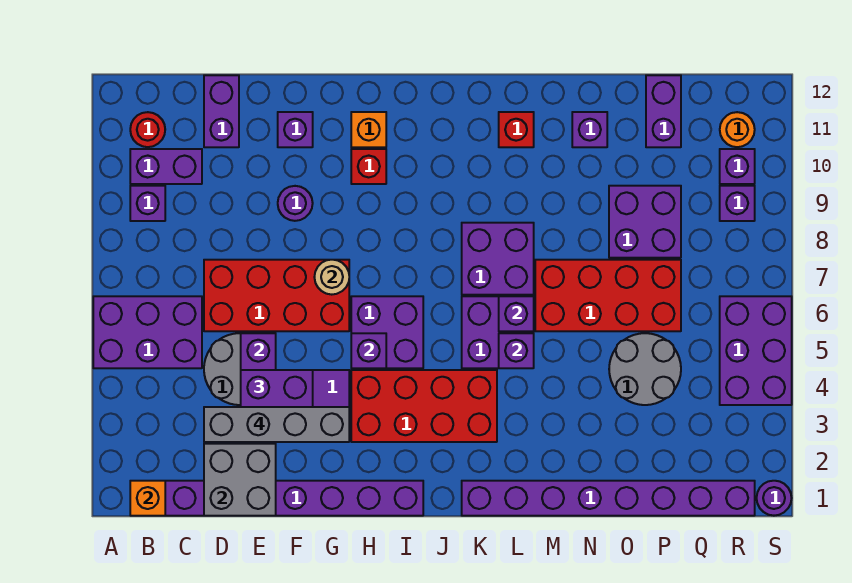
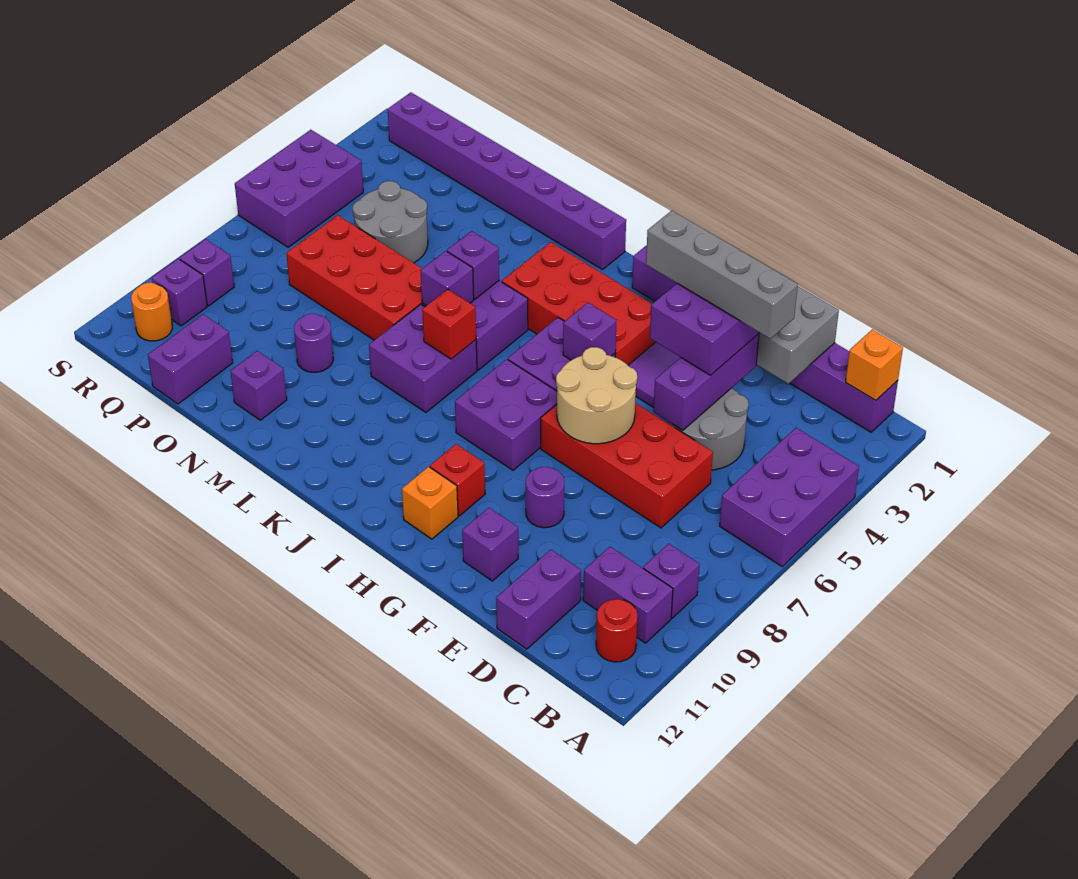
purple brick A5:C6 level 1 -> purple brick A4:B6 level 1
tan round brick G7 level 2 -> tan round brick F6:G7 level 2
red brick L11 level 1 -> red brick K7 level 2
purple brick O8:P9 level 1 -> purple brick H7:I8 level 1
purple round brick S1 level 1 -> purple round brick N9 level 1

